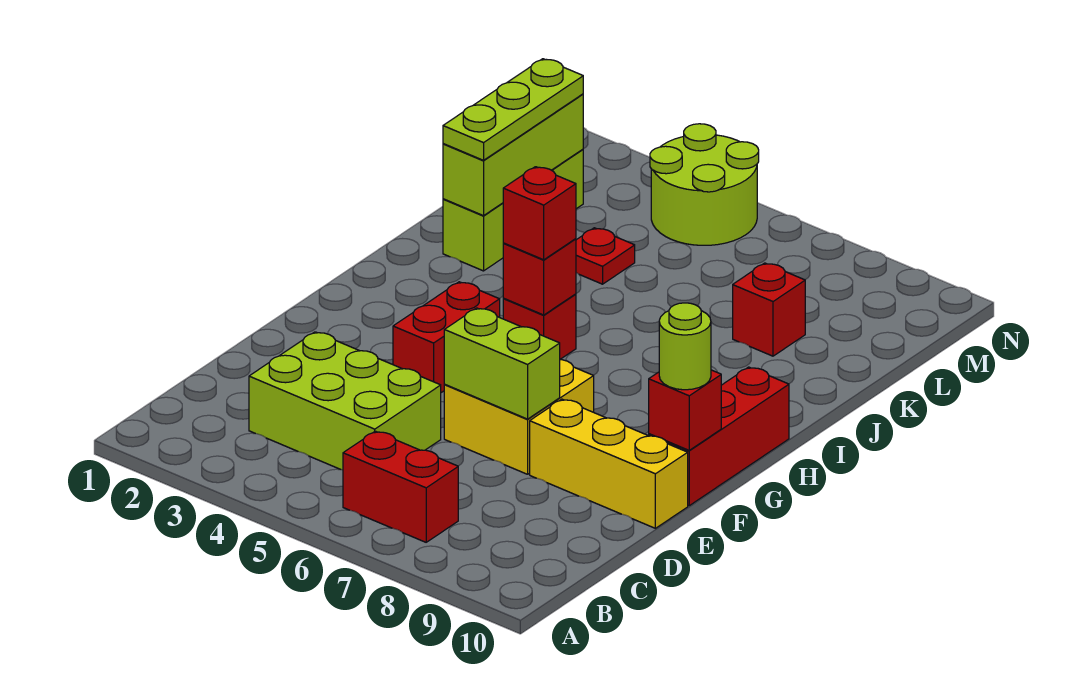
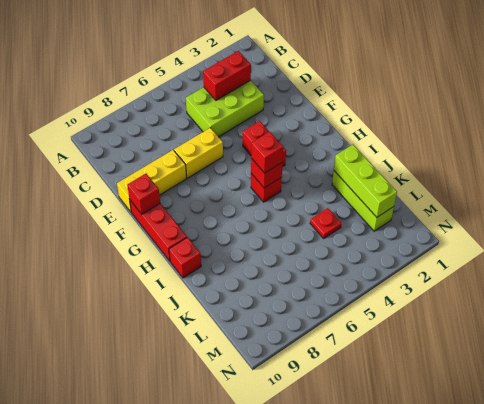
red brick B6:B7 level 1 -> red brick C3:C4 level 2
yellow brick E6:F7 level 1 -> yellow brick E6:E7 level 1
lime brick E6:E7 level 2 -> none
lime round brick F10 level 3 -> none
lime plate J2:L2 level 3 -> none
red brick K8 level 1 -> red brick I10 level 1
lime round brick M4:N5 level 1 -> none

